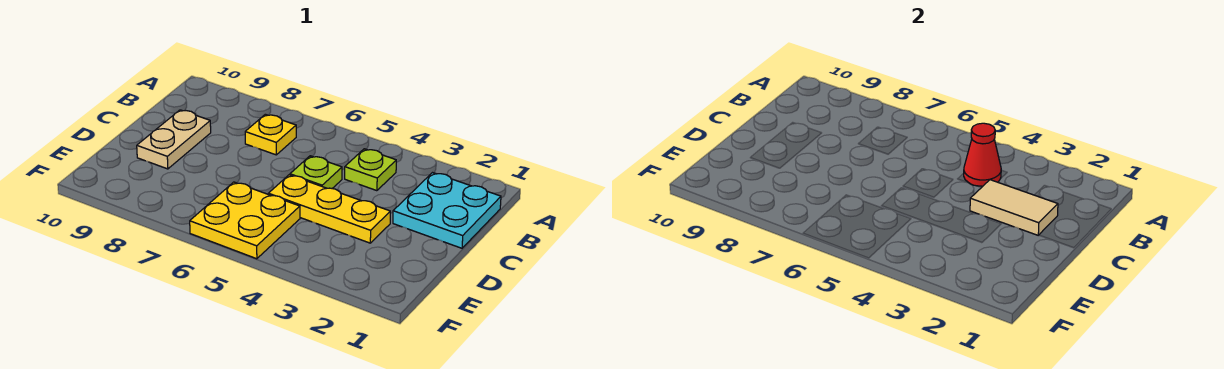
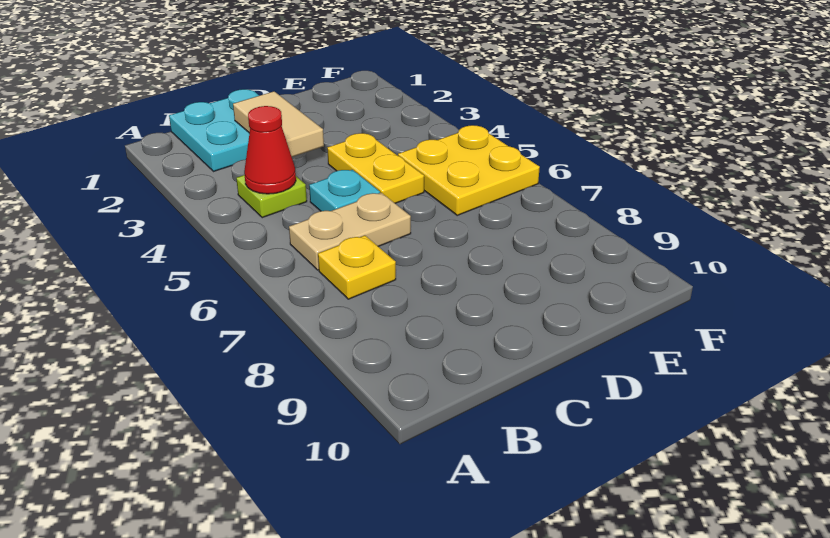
lime plate C5 level 1 -> cyan plate C5 level 1
tan plate C9:D9 level 1 -> tan plate B6:C6 level 1
yellow plate D3:D5 level 1 -> yellow plate D4:D5 level 1

